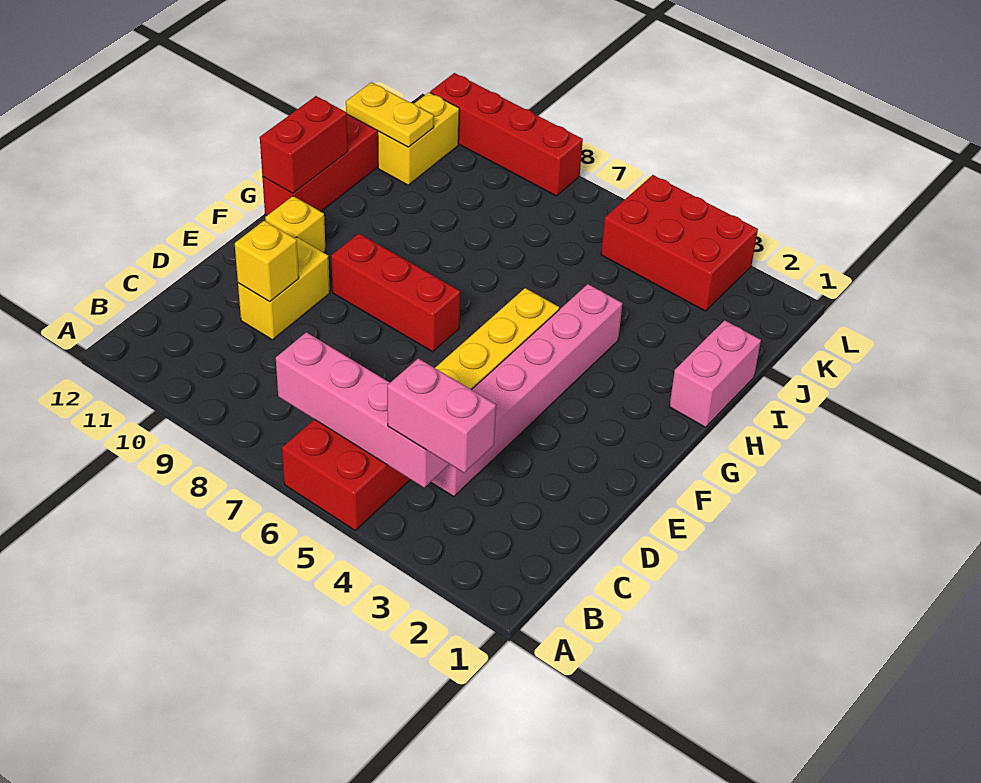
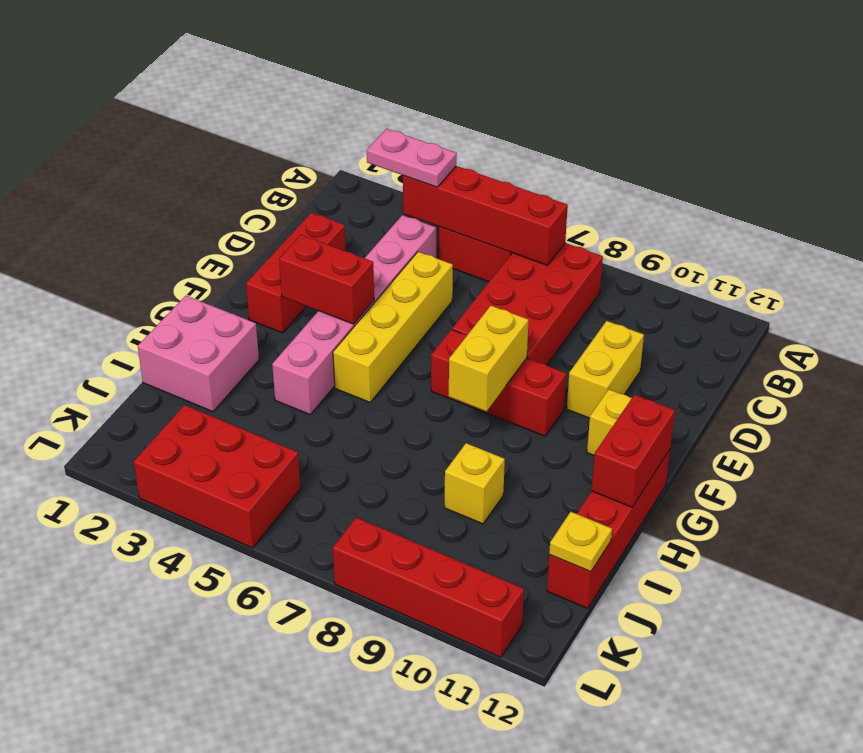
pink brick B3:B4 level 3 -> pink plate B3:B4 level 3
pink brick B4:B7 level 2 -> red brick B4:B7 level 2
none -> red brick B7:E8 level 1
none -> red brick D2:F2 level 1
yellow brick D10 level 2 -> yellow brick I9 level 1
none -> red brick F3:F4 level 2
pink brick H1:I1 level 1 -> pink brick H1:I2 level 1
yellow brick J11:K11 level 1 -> yellow brick F8:G8 level 2
yellow plate J11:J12 level 2 -> yellow plate J12 level 2

